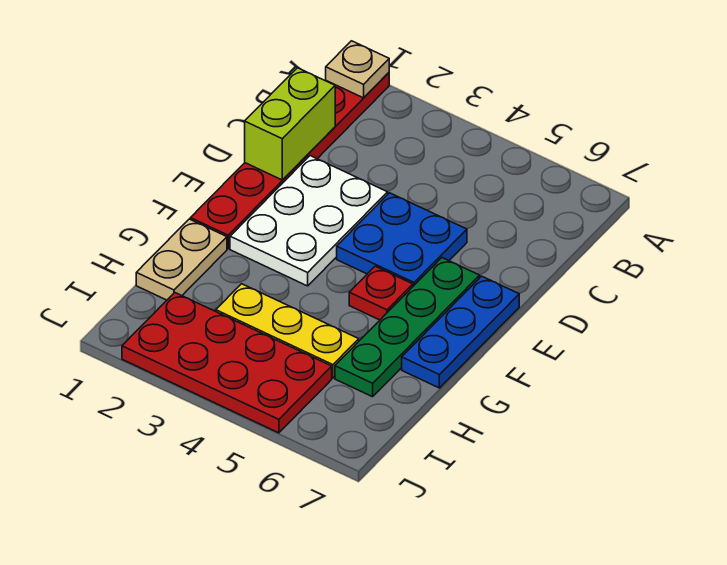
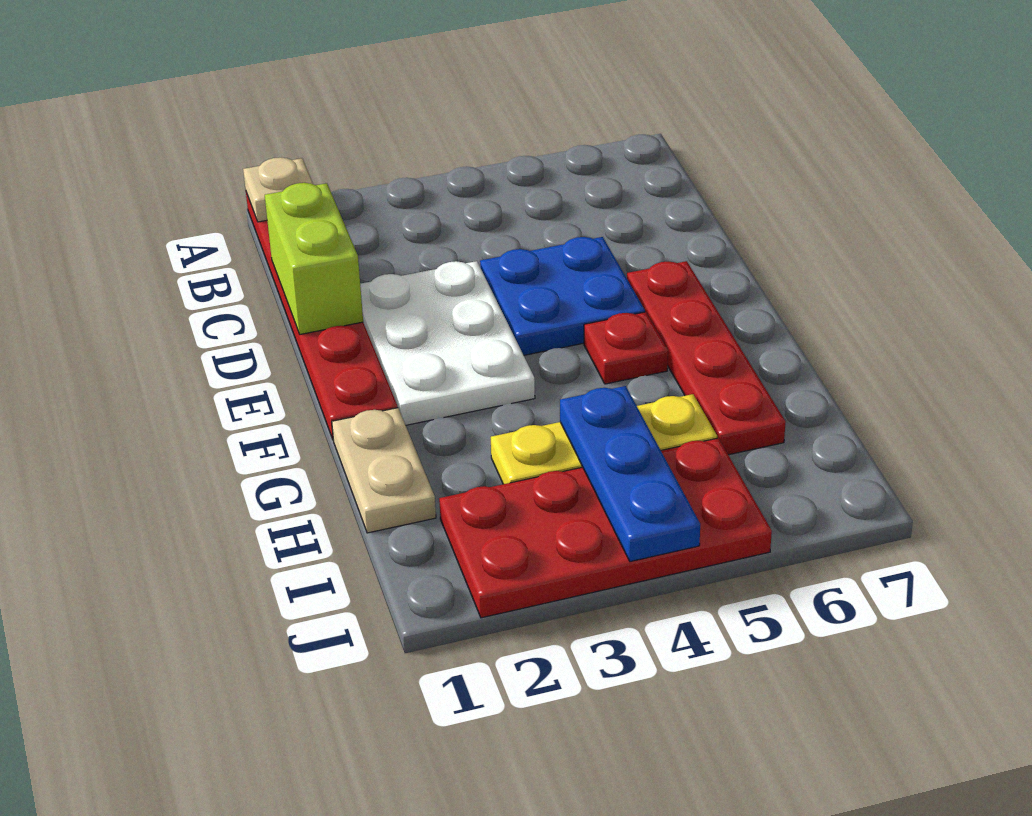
green plate E6:H6 level 1 -> red plate E6:H6 level 1
blue plate E7:G7 level 1 -> blue plate H4:J4 level 2

